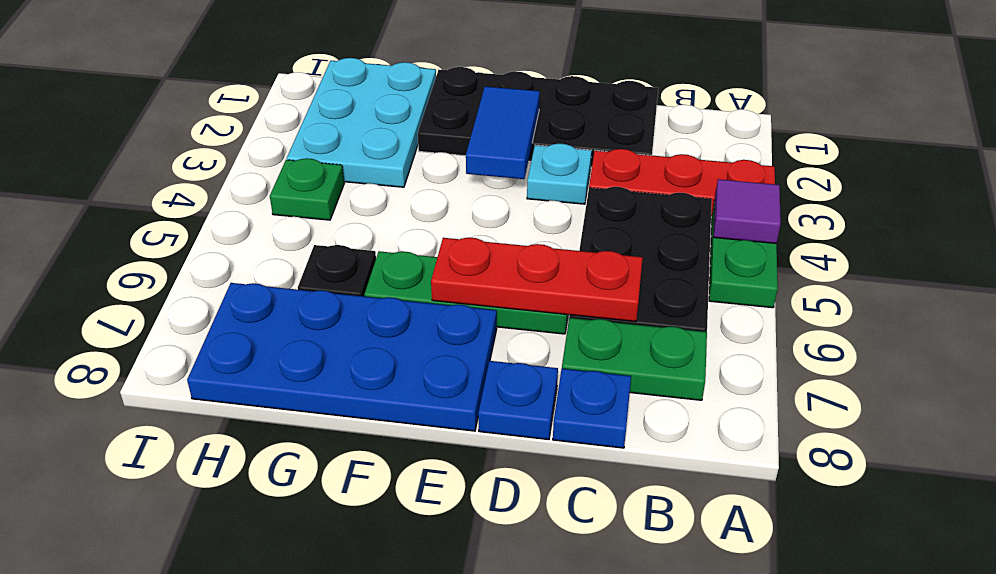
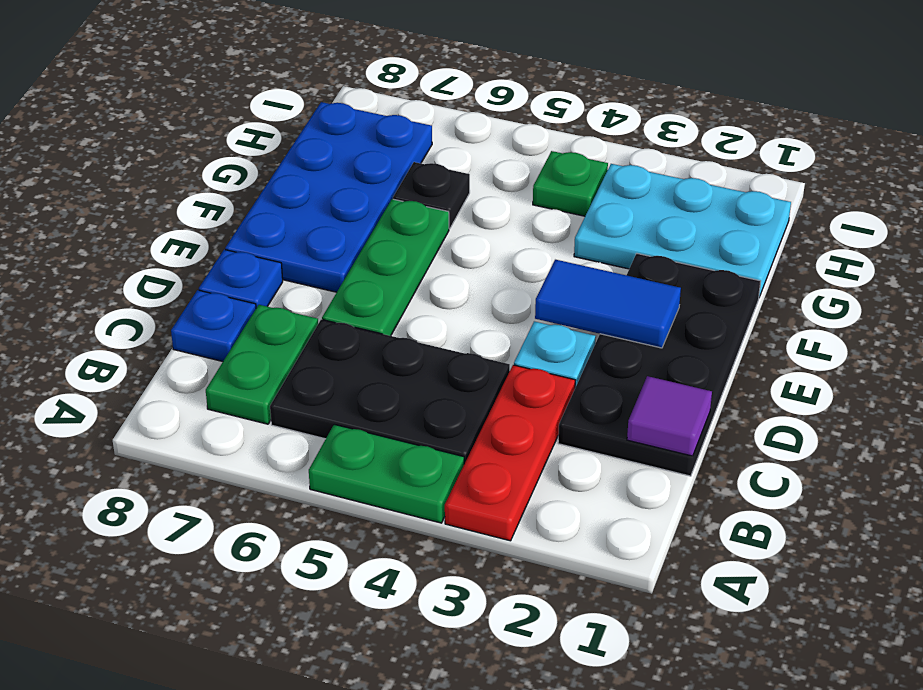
purple tile A4 level 2 -> purple tile C1 level 2
red plate C6:E6 level 2 -> none

